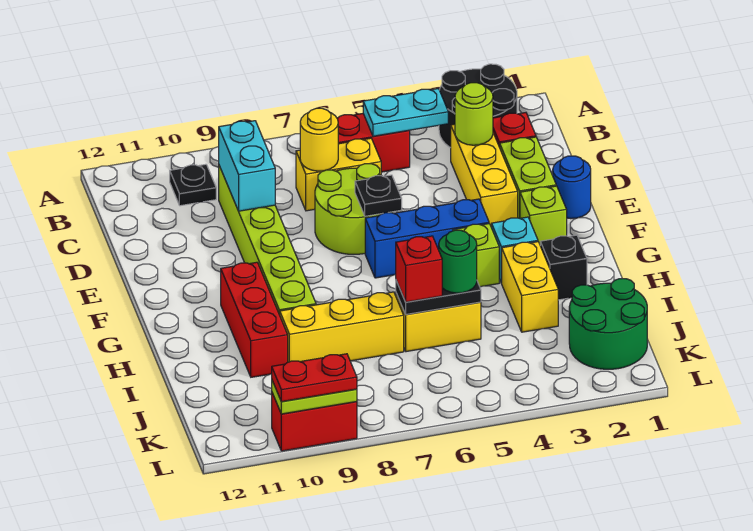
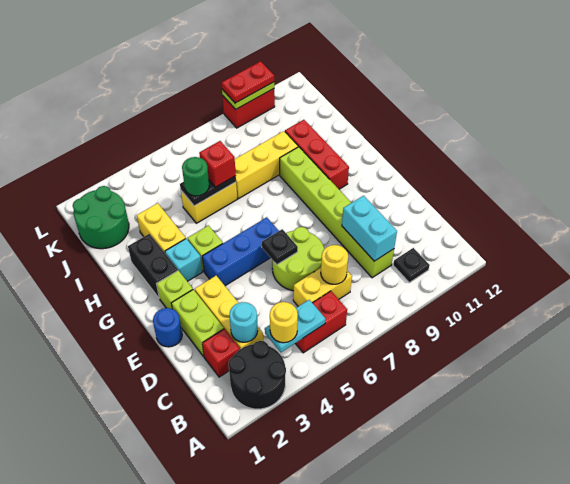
none -> yellow round brick B4 level 3
lime round brick C3 level 2 -> cyan round brick C3 level 2
black brick H2 level 1 -> black brick G2:H2 level 1

